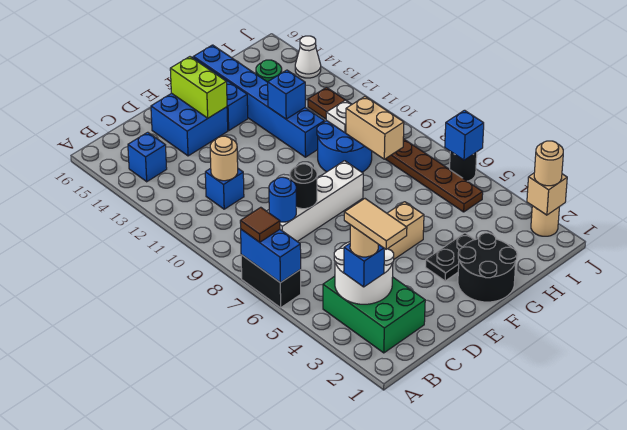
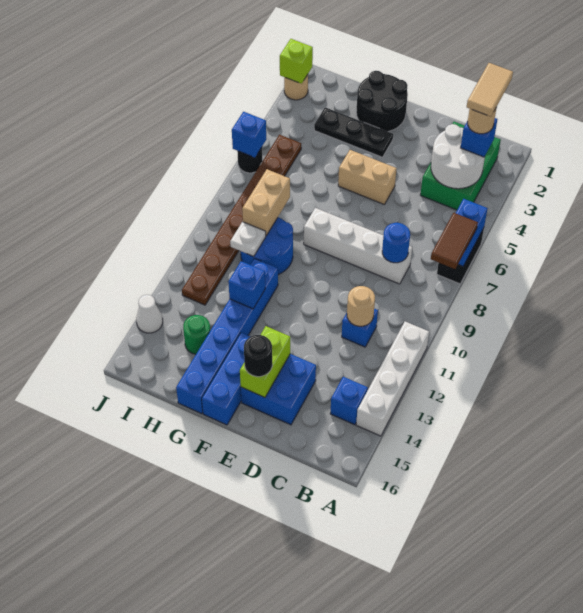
brown tile A7 level 3 -> brown tile A7:A8 level 3
none -> white brick A11:A14 level 1
black round brick D8 level 2 -> black round brick E15 level 3
black plate F3:G3 level 1 -> black plate F3:H3 level 1
tan brick J2 level 2 -> lime brick J2 level 2
tan round brick J2 level 3 -> none

